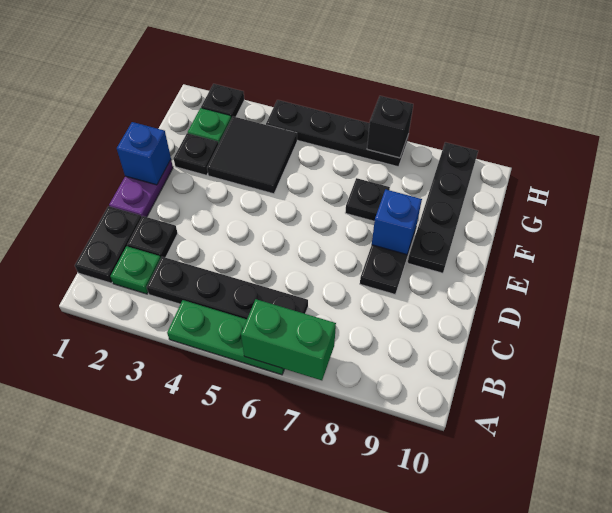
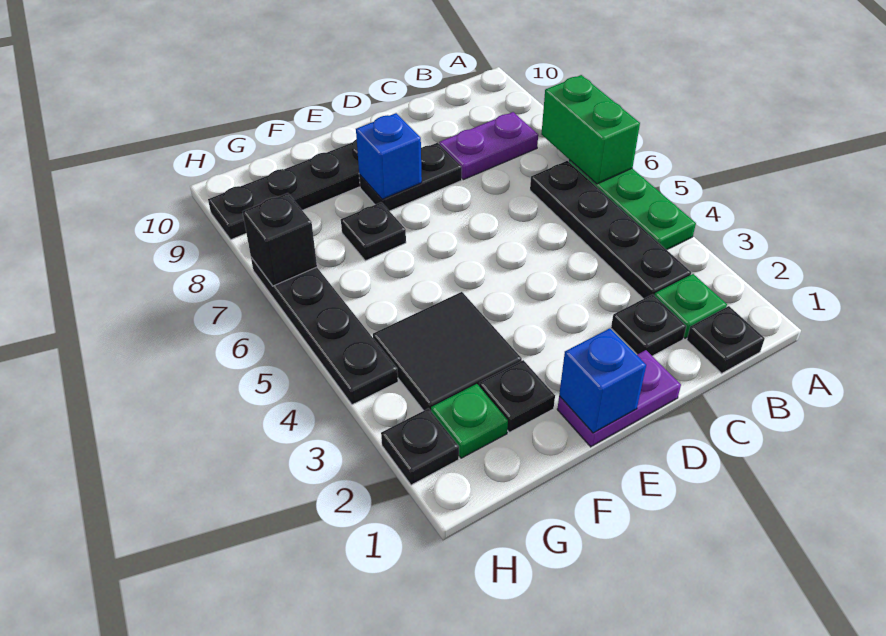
black plate B1:C1 level 1 -> black plate B1 level 1
none -> purple plate B8:C8 level 1

